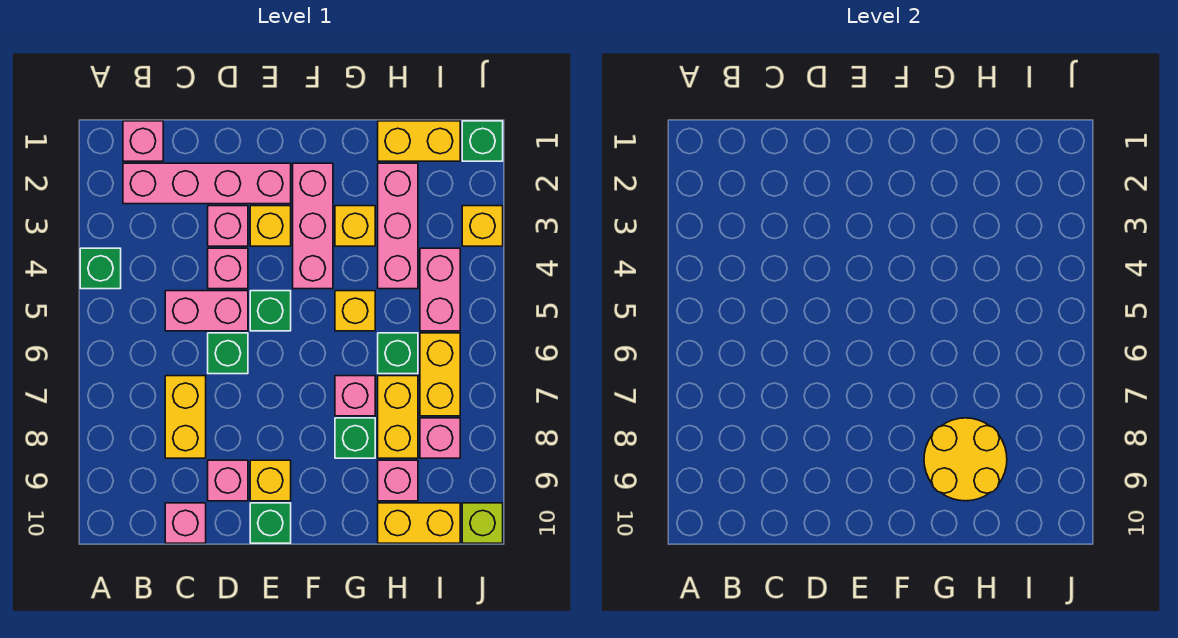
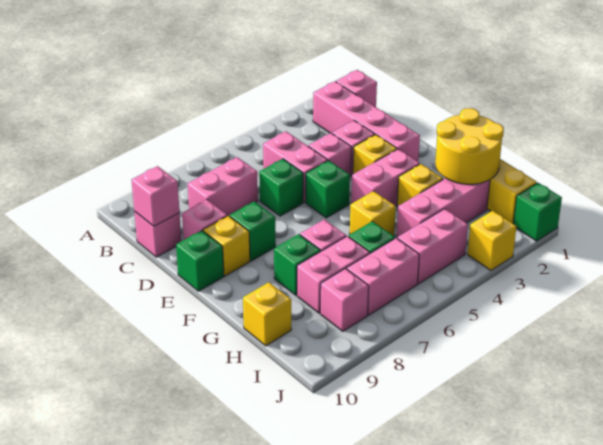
green brick A4 level 1 -> green brick E8 level 1
yellow brick C7:C8 level 1 -> pink brick C7:C8 level 1
pink brick F2:F4 level 1 -> pink brick F3:F4 level 1
yellow round brick G8:H9 level 2 -> yellow round brick G1:H2 level 2
yellow brick H7:H8 level 1 -> pink brick H7:H8 level 1
pink brick H9 level 1 -> pink brick C10 level 2
yellow brick H10:I10 level 1 -> yellow brick H10 level 1
yellow brick I6:I7 level 1 -> pink brick I6:I7 level 1
lime brick J10 level 1 -> none

